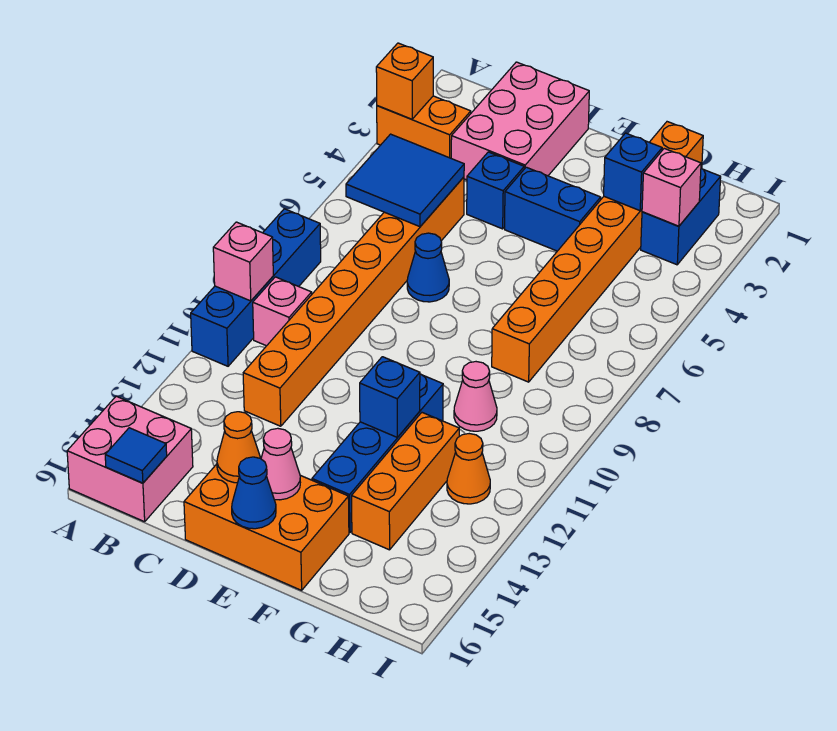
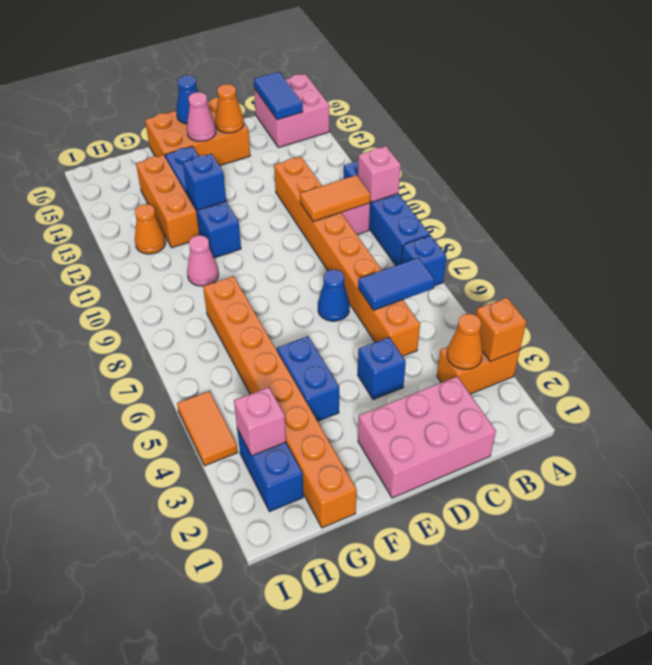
none -> orange cone B3 level 2
blue tile B5:C6 level 2 -> blue tile B6:C6 level 2
none -> orange tile B10:C10 level 2
blue tile B16 level 2 -> blue tile B15:B16 level 2
pink brick C1:D3 level 1 -> pink brick C1:E2 level 1
blue brick E4:F4 level 1 -> blue brick F4:F5 level 1
blue brick G3 level 2 -> blue brick A7 level 1
none -> orange tile I4:I5 level 1

